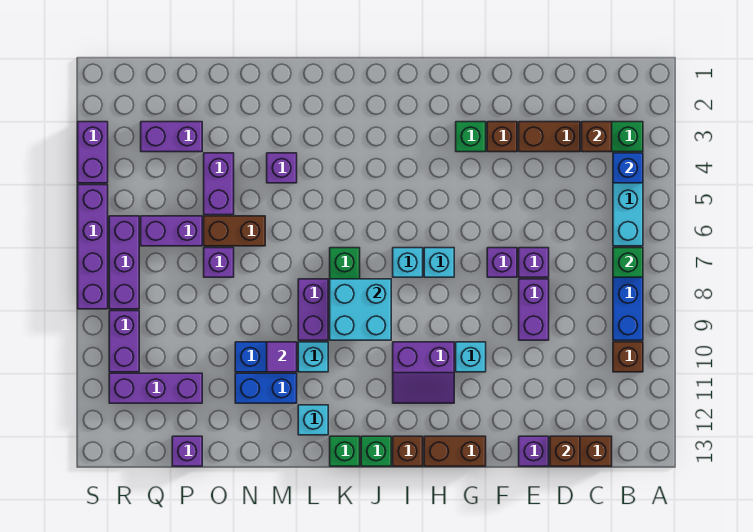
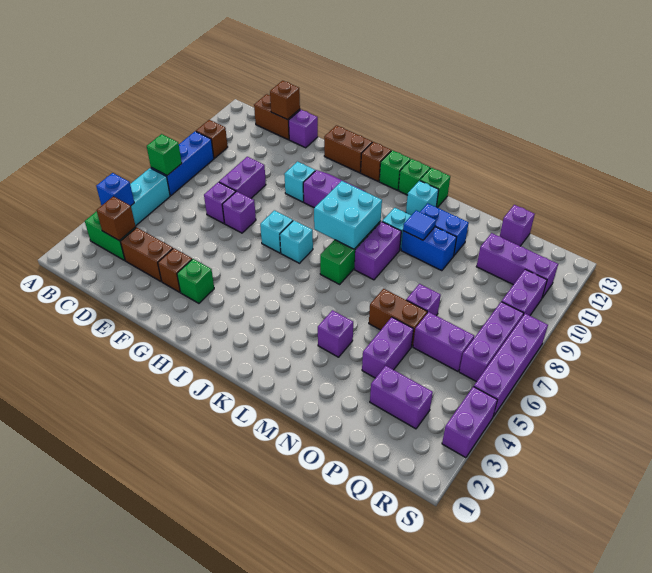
none -> green brick L13 level 1
purple tile M10 level 2 -> blue tile M10 level 2

